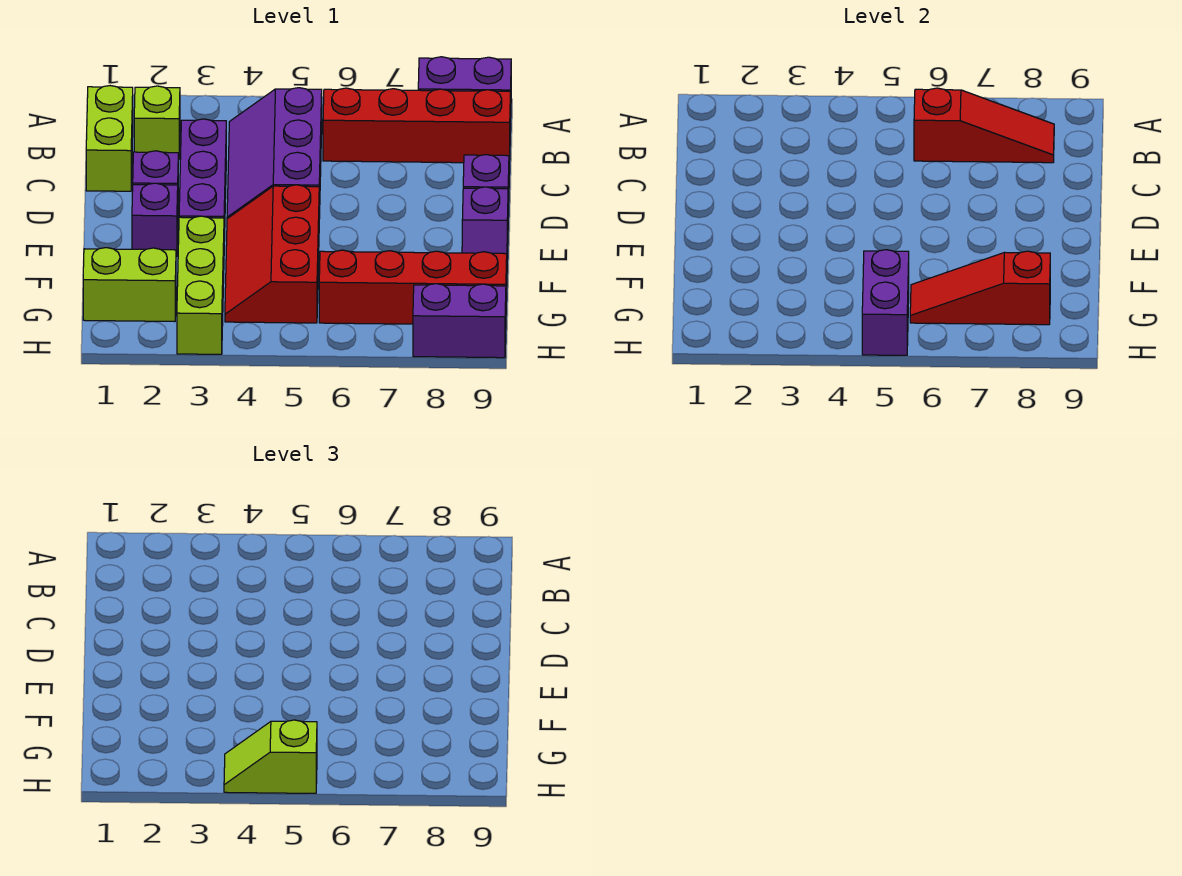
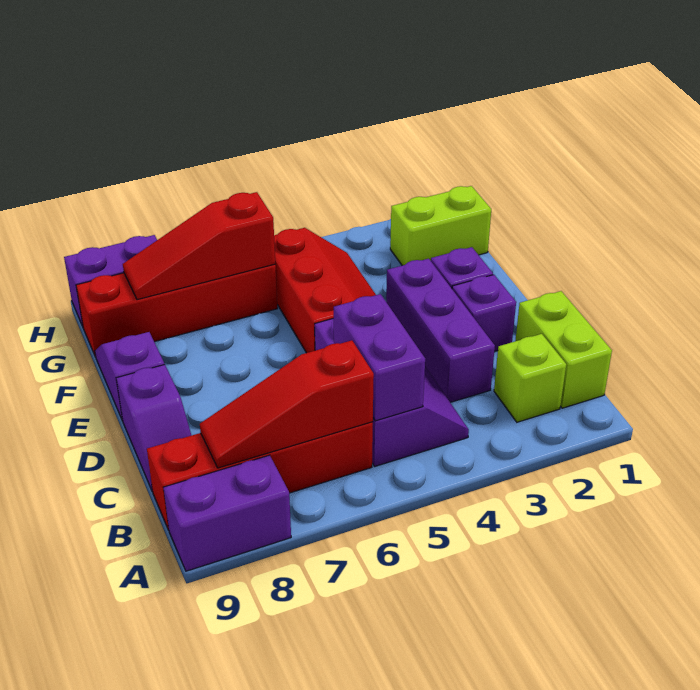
lime brick F3:H3 level 1 -> none
purple brick G5:H5 level 2 -> purple brick B5:C5 level 2
red slope G6:G8 level 2 top 8 -> red slope G6:G8 level 2 top 6
lime slope H4:H5 level 3 top 5 -> none

